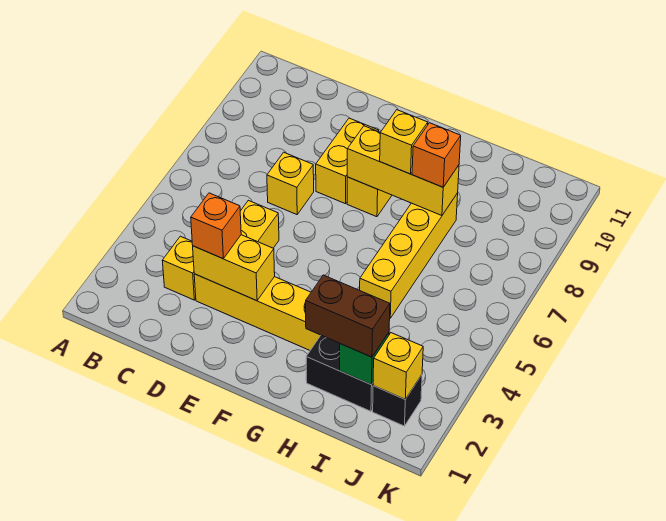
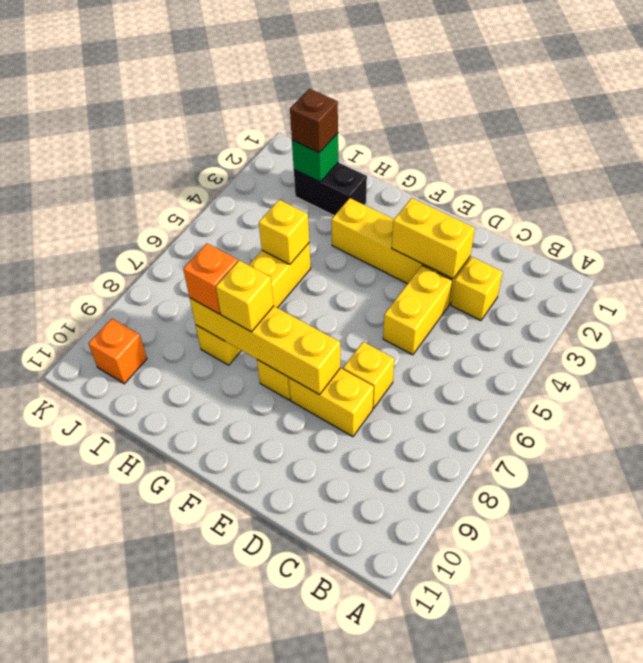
orange brick D3 level 3 -> orange brick J10 level 1
yellow brick E8:E9 level 1 -> yellow brick D8:E8 level 1
yellow brick F8:H8 level 2 -> yellow brick E8:H8 level 2
brown brick H2:I2 level 3 -> brown brick I2 level 3
black brick J2 level 1 -> none
yellow brick J2 level 2 -> yellow brick H5 level 2

